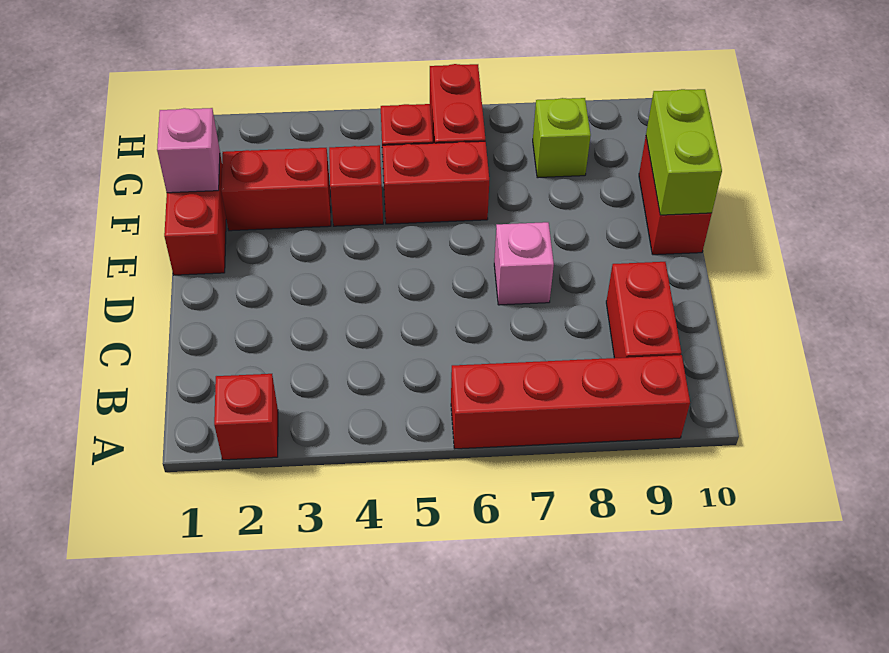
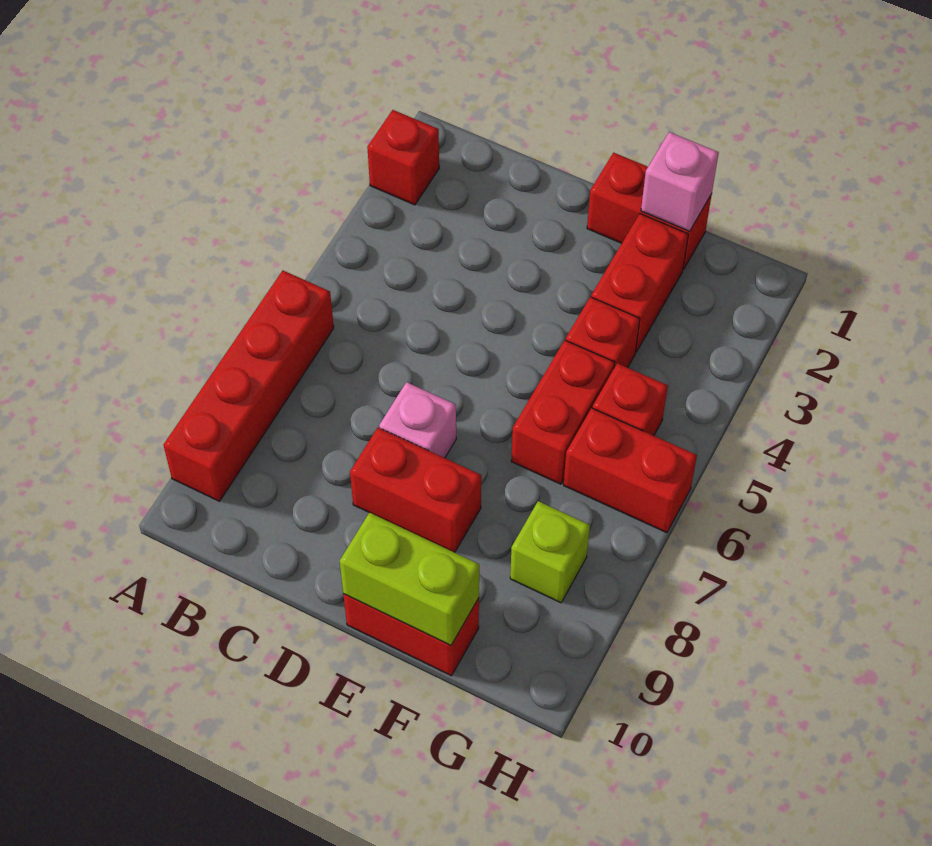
red brick B9:C9 level 1 -> red brick D8:E8 level 1

